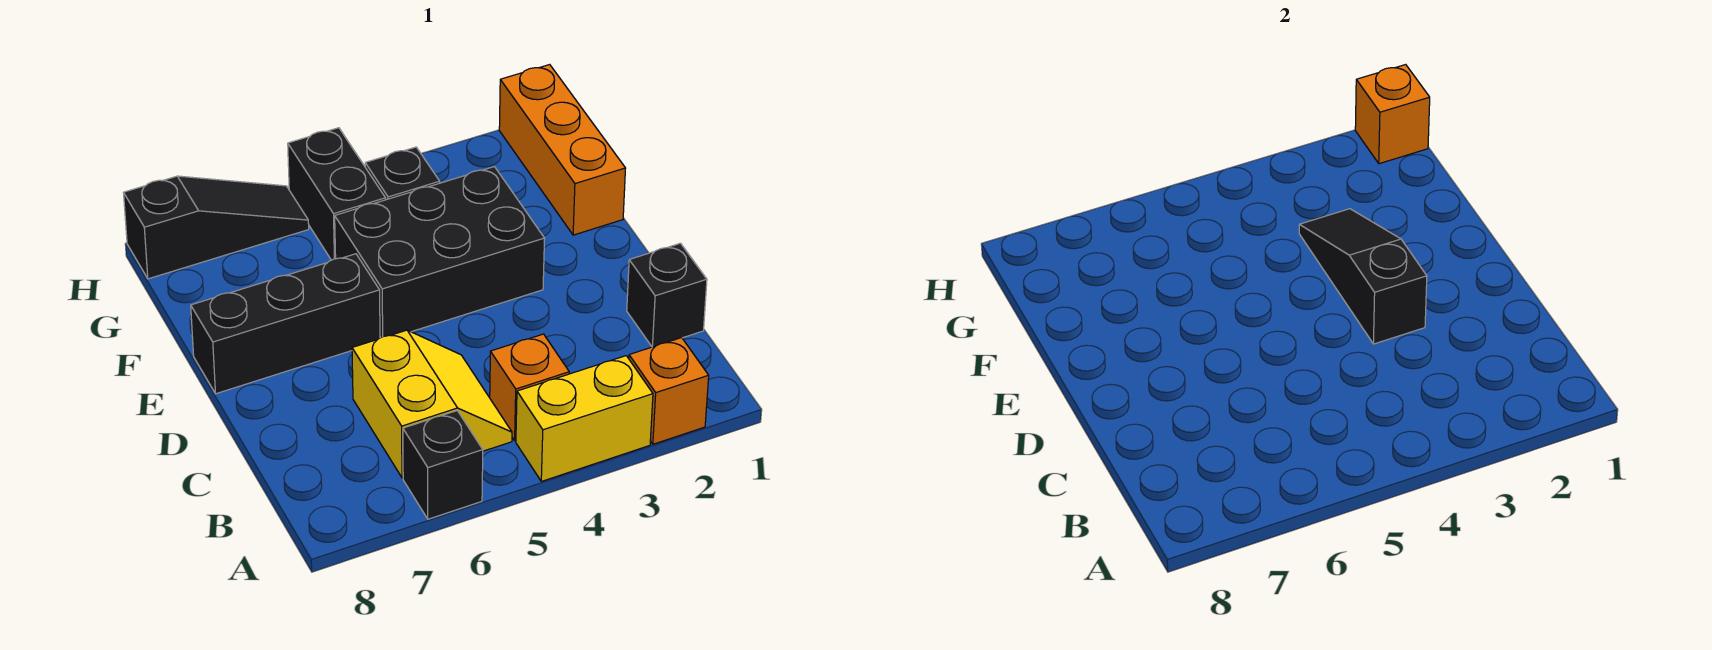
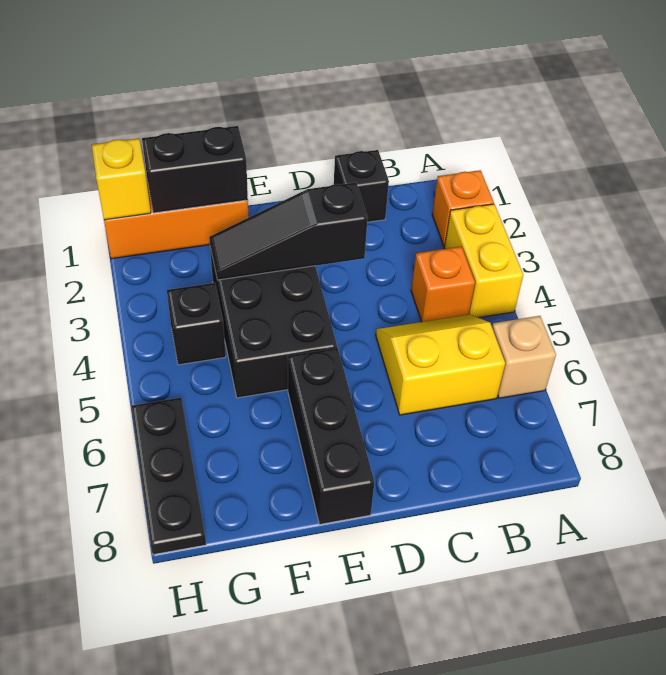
black brick A6 level 1 -> tan brick A6 level 1
black brick G5:H5 level 1 -> black brick F1:G1 level 2
orange brick H1 level 2 -> yellow brick H1 level 2
black slope H6:H8 level 1 top 8 -> black plate H6:H8 level 1

